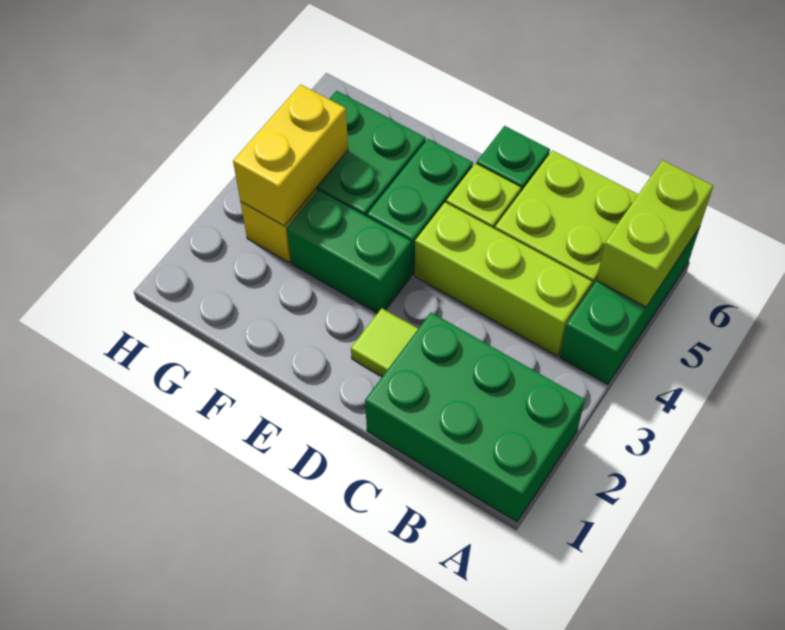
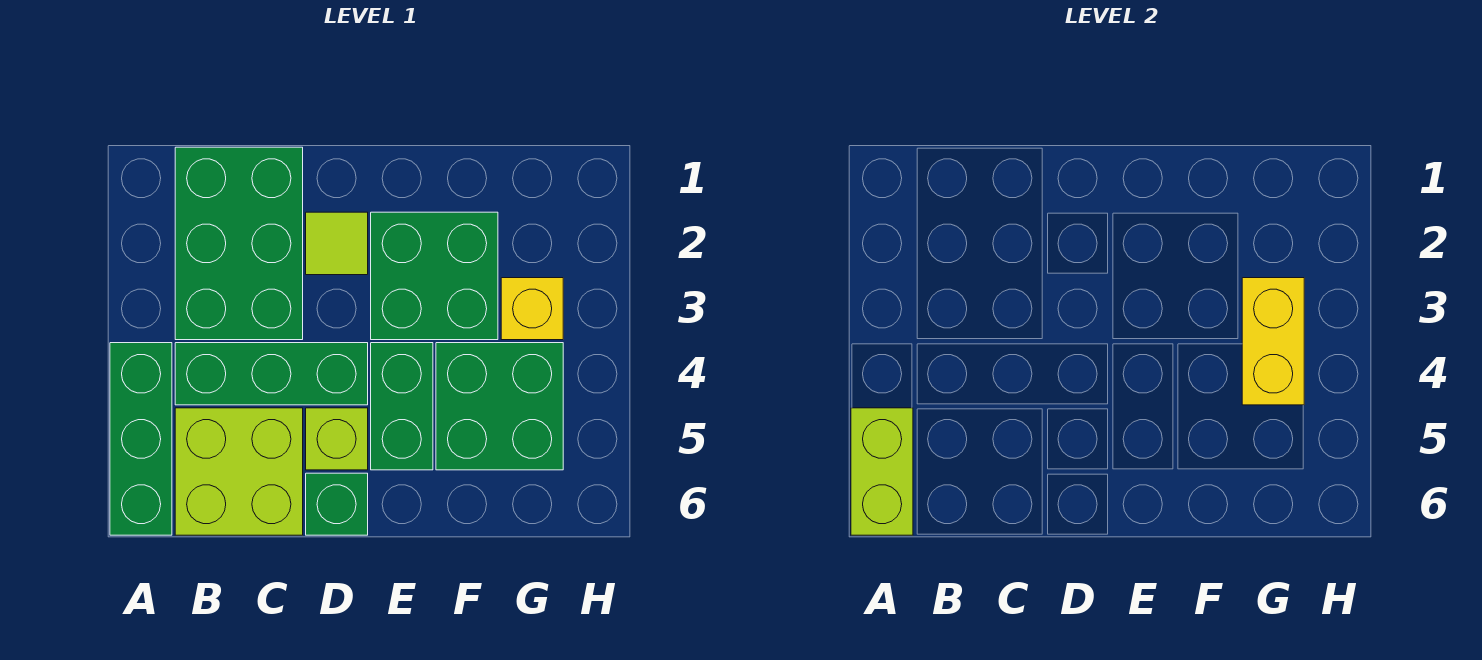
green brick A1:C2 level 1 -> green brick B1:C3 level 1
lime brick B4:D4 level 1 -> green brick B4:D4 level 1
green brick E3:F3 level 1 -> green brick E2:F3 level 1

